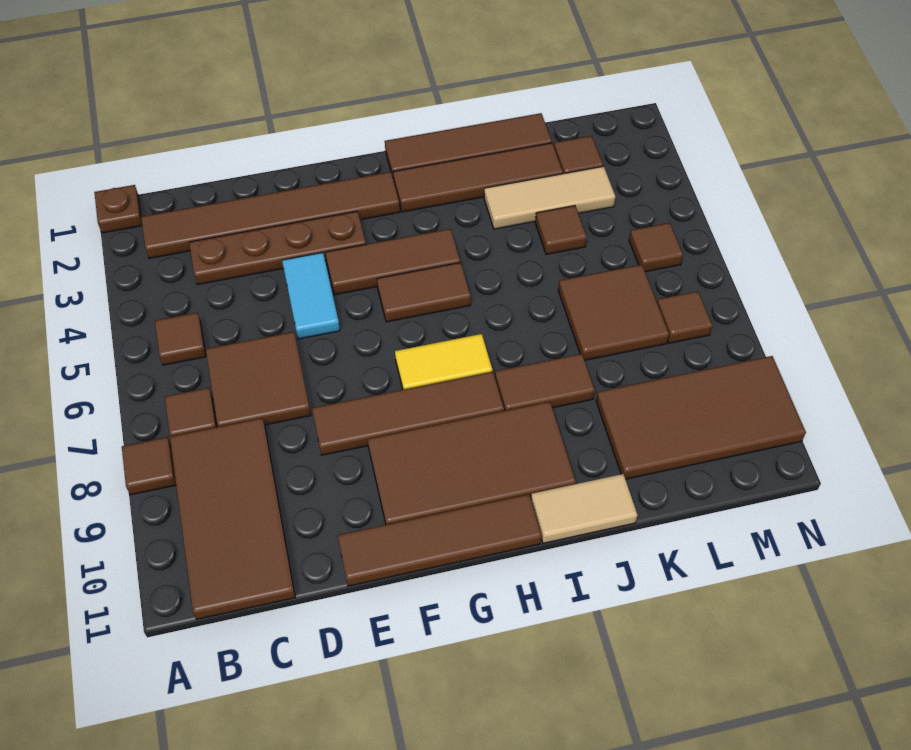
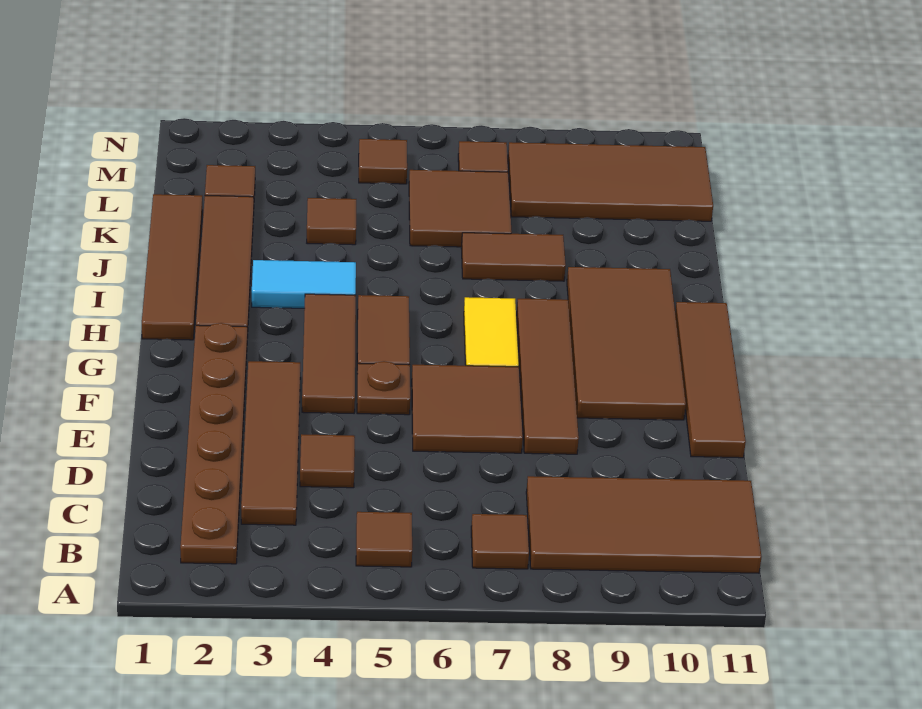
brown plate A1 level 1 -> brown plate F5 level 1
brown tile A8 level 1 -> brown tile D4 level 1
brown tile B2:G2 level 1 -> brown plate B2:G2 level 1
brown plate C3:F3 level 1 -> brown tile C3:F3 level 1
brown tile C6:D7 level 1 -> brown tile E6:F7 level 1
cyan tile E4:E5 level 1 -> cyan tile I3:I4 level 1
brown tile I8:J8 level 1 -> brown tile J7:J8 level 1
tan tile I11:J11 level 1 -> none
tan tile J3:L3 level 1 -> none
brown tile K9:N10 level 1 -> brown tile L8:M11 level 1

